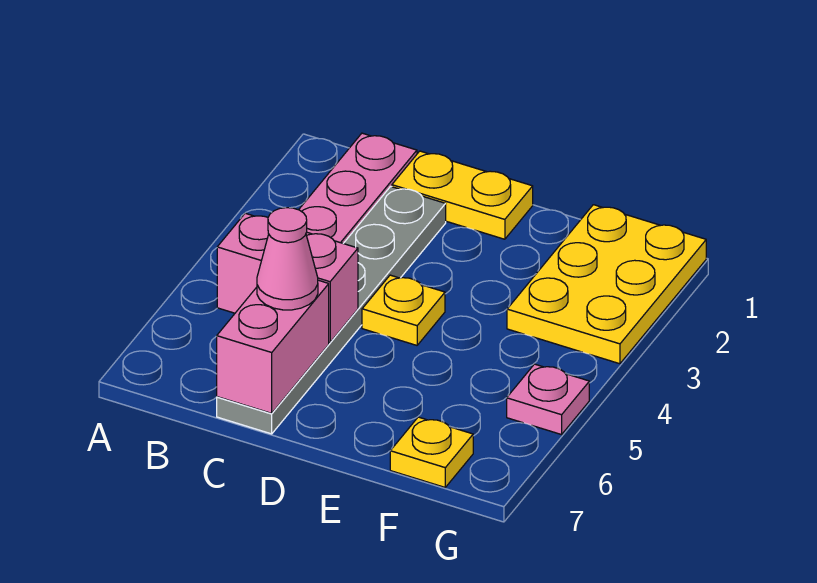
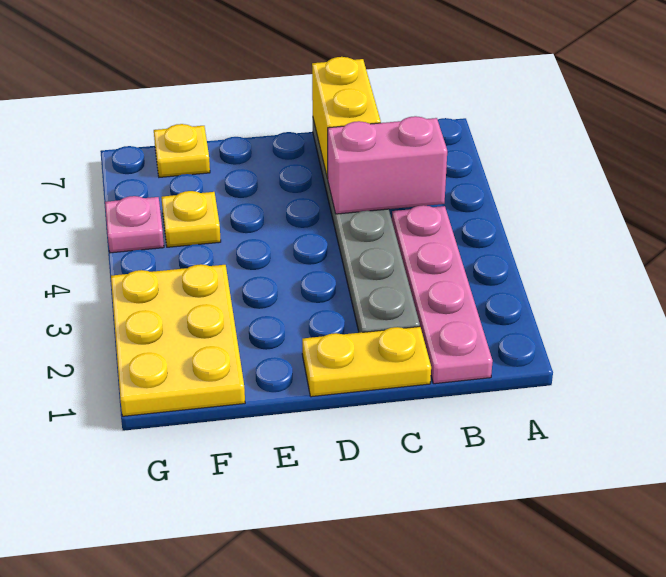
pink brick C6:C7 level 2 -> yellow brick C6:C7 level 2
pink cone C6 level 3 -> none
yellow plate D4 level 1 -> yellow plate F5 level 1

